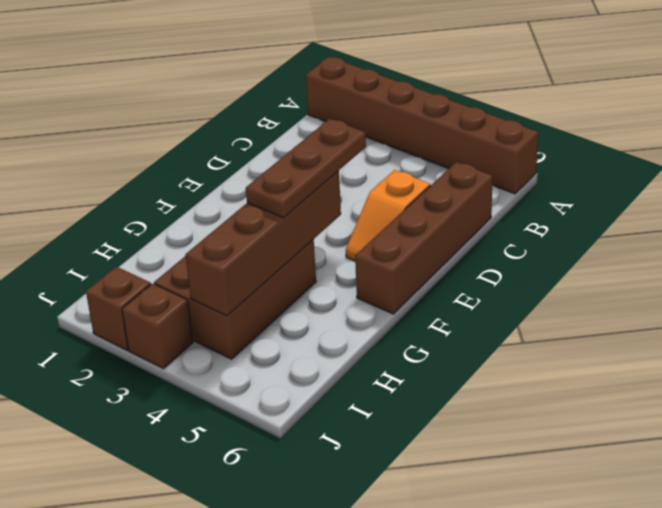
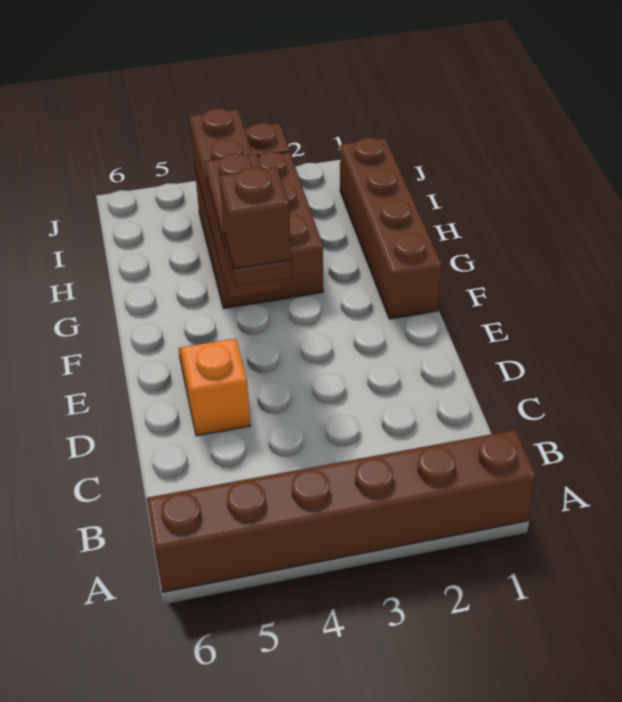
brown brick C6:F6 level 1 -> brown brick F1:I1 level 1
brown brick J2 level 1 -> brown brick E4 level 4

